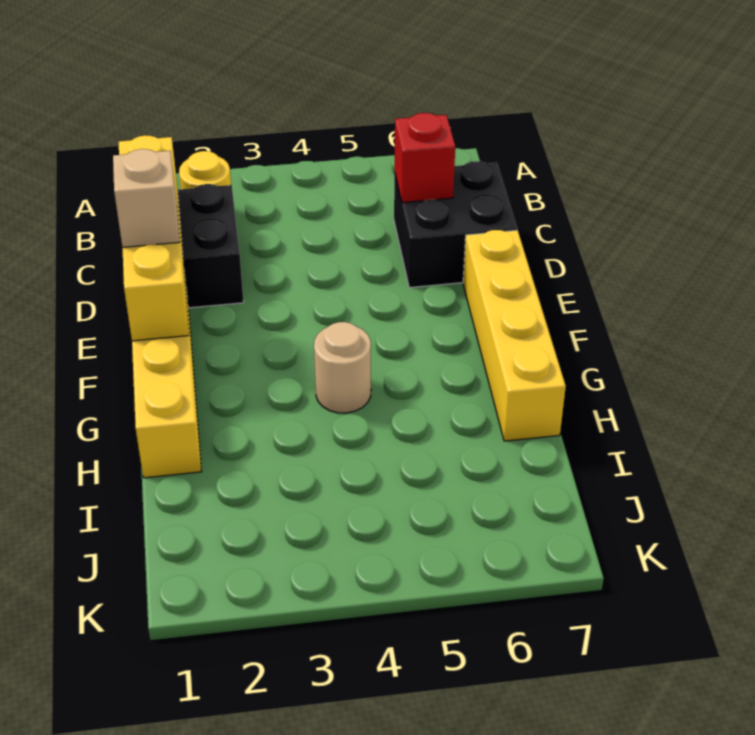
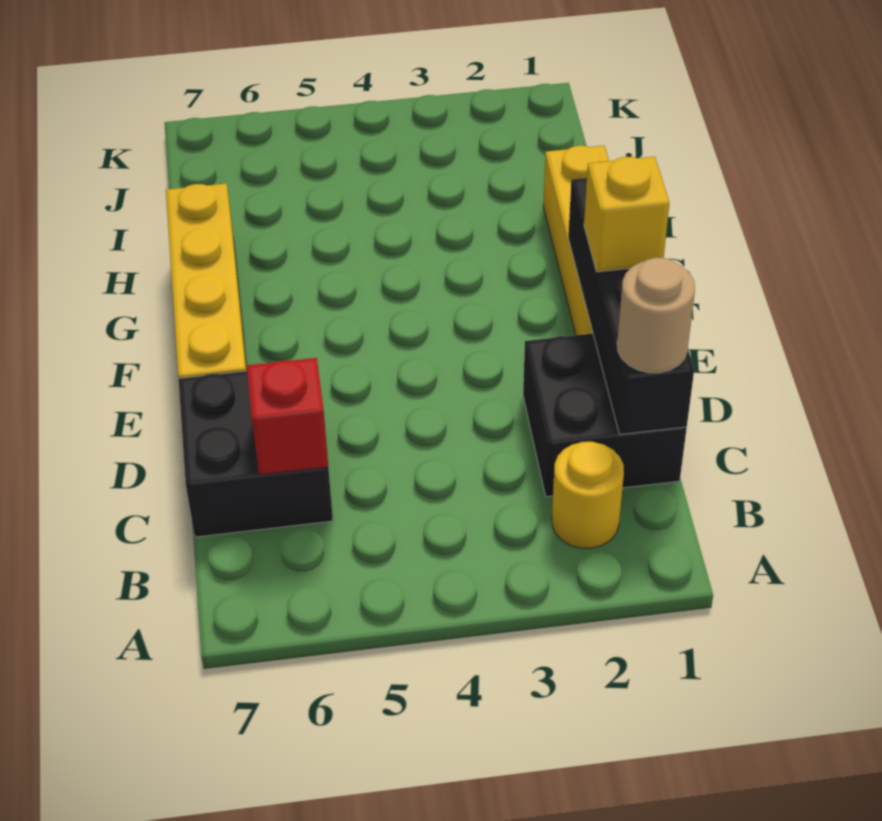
yellow brick C1:F1 level 2 -> black brick C1:F1 level 2
tan brick E1 level 3 -> yellow brick E1 level 3
tan round brick G4 level 1 -> tan round brick C1 level 3

